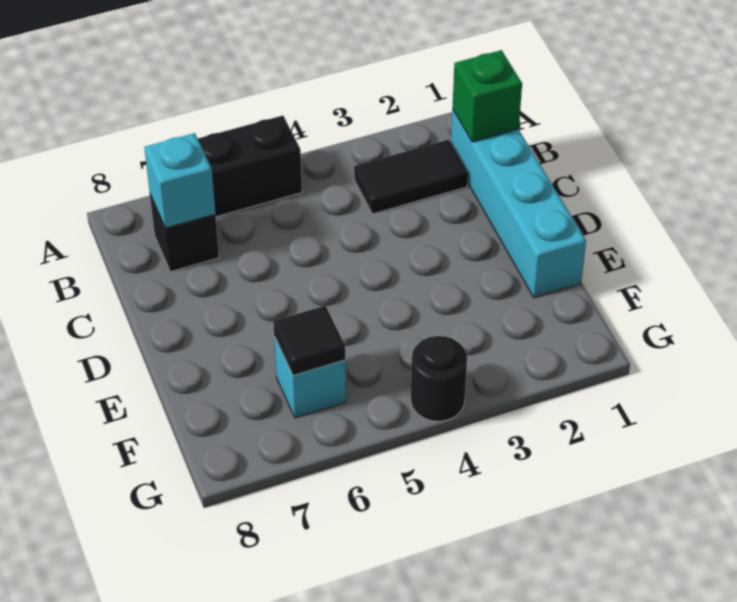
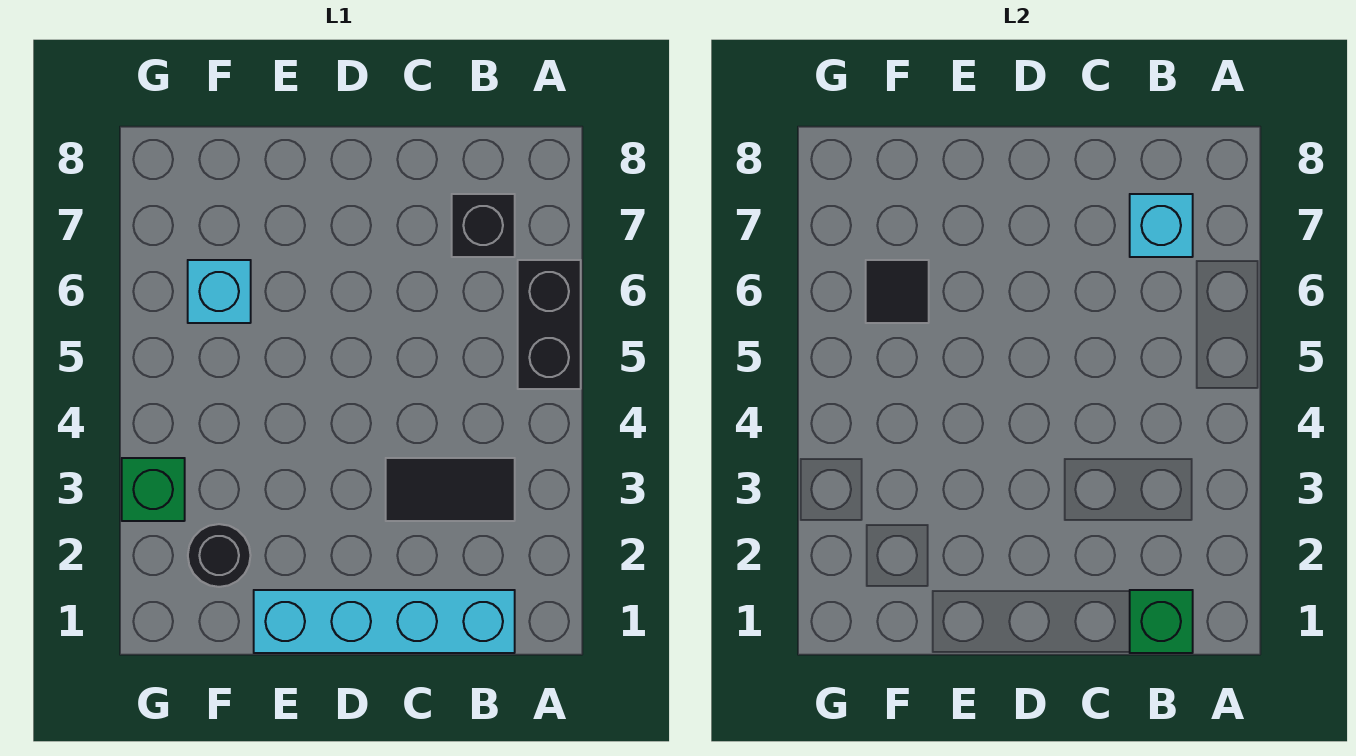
black tile B2:B3 level 1 -> black tile B3:C3 level 1
none -> green brick G3 level 1
black round brick G4 level 1 -> black round brick F2 level 1

